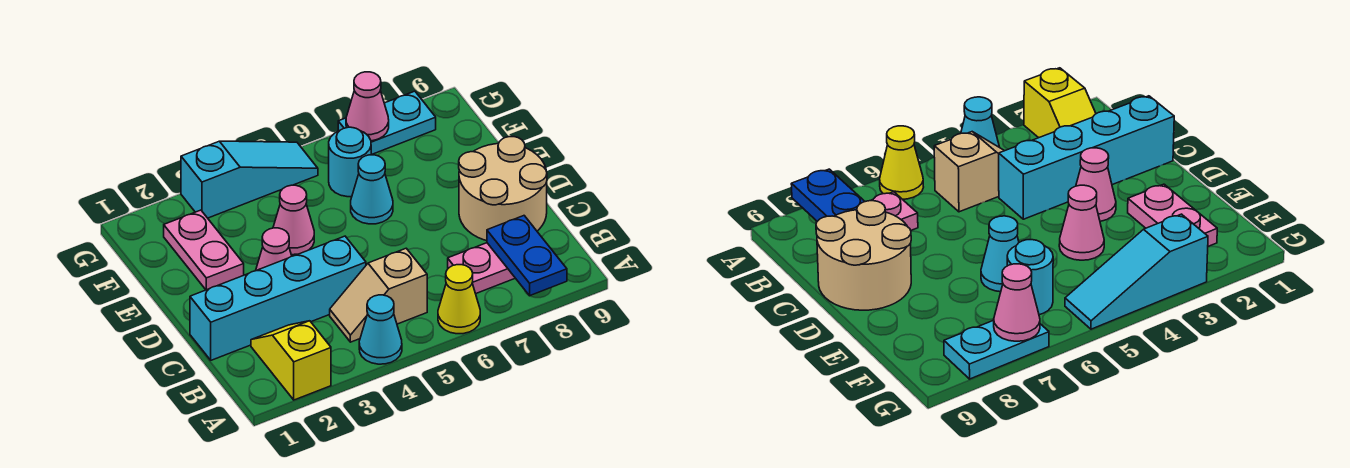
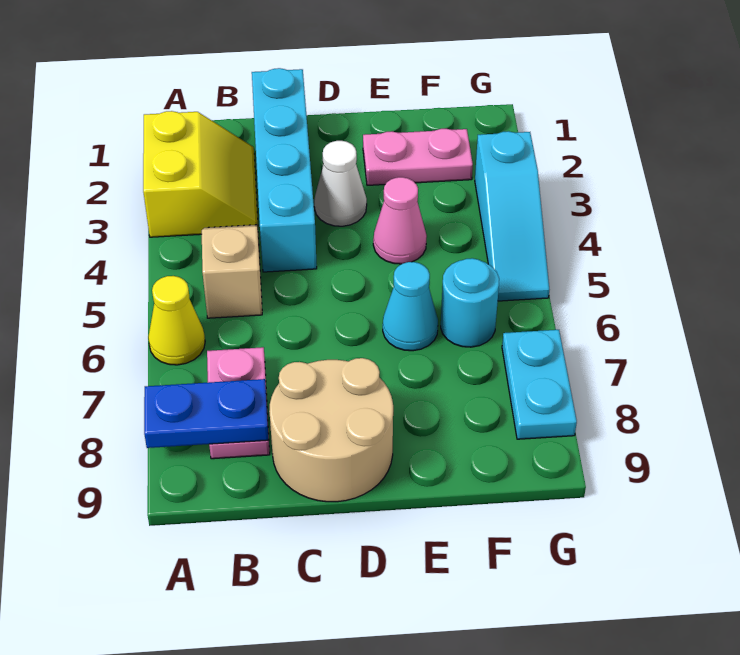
yellow slope A2:B2 level 1 top A -> yellow slope A2:B3 level 1 top A
cyan cone A4 level 1 -> none
pink cone D3 level 1 -> white cone D3 level 1
pink cone G7 level 2 -> none

